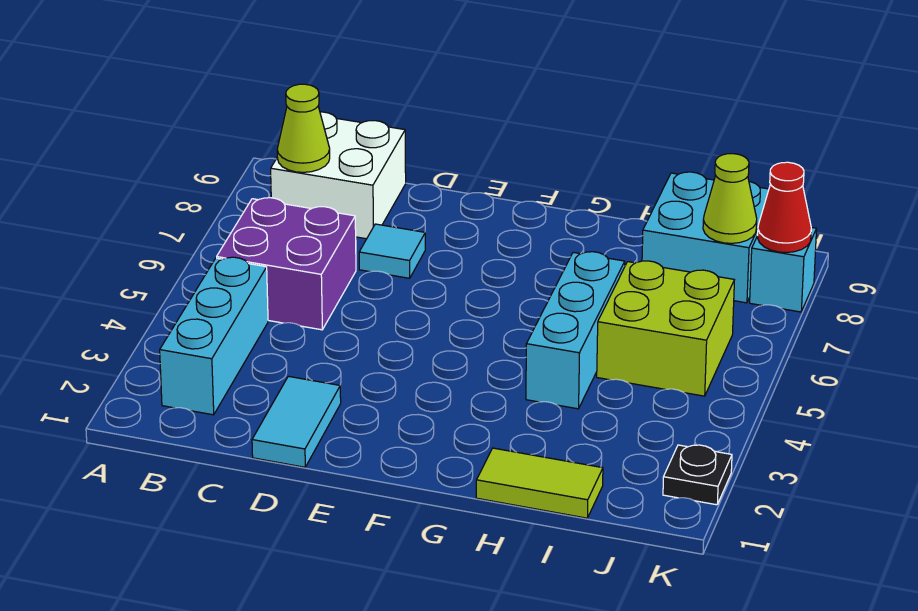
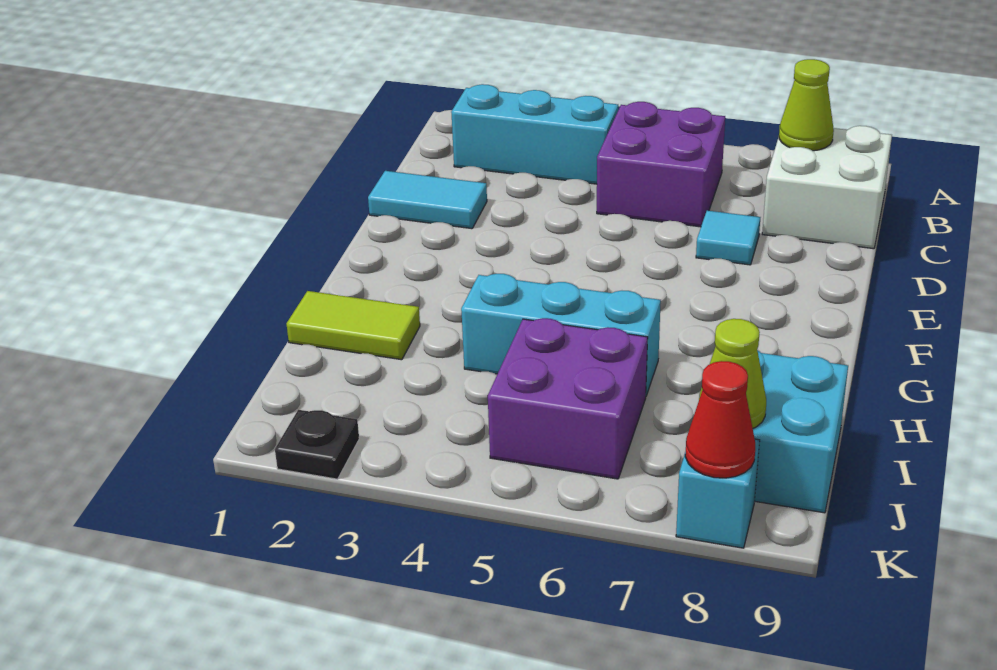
lime tile H1:I1 level 1 -> lime tile H1:H2 level 1
lime brick I5:J6 level 1 -> purple brick I5:J6 level 1

